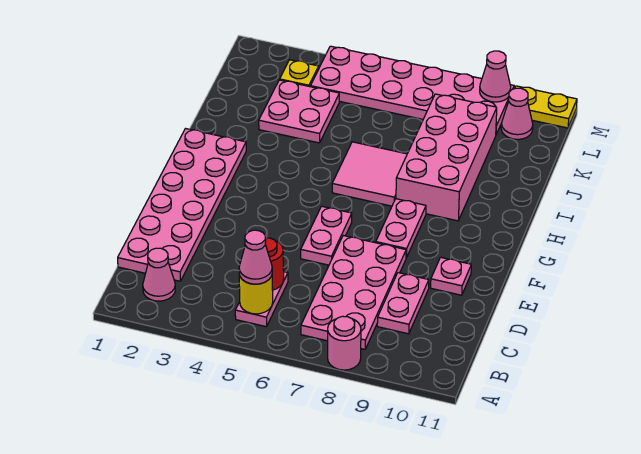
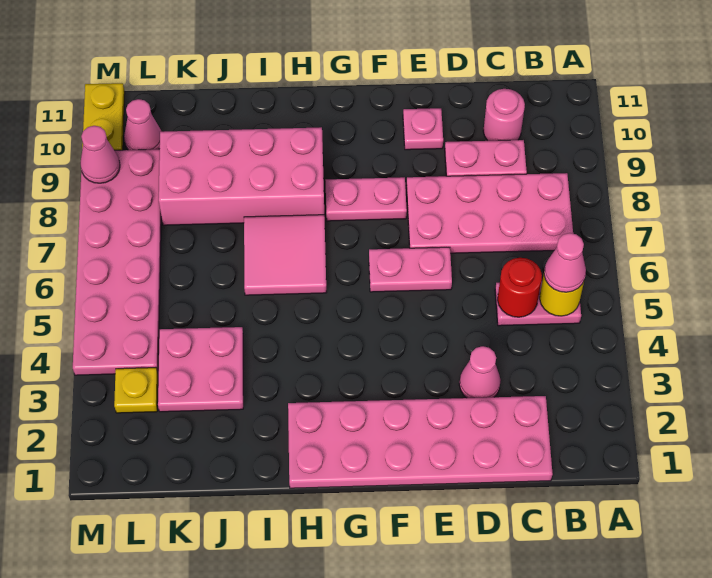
pink round brick A8 level 1 -> pink round brick C10 level 1
pink cone B2 level 1 -> pink cone D3 level 1

